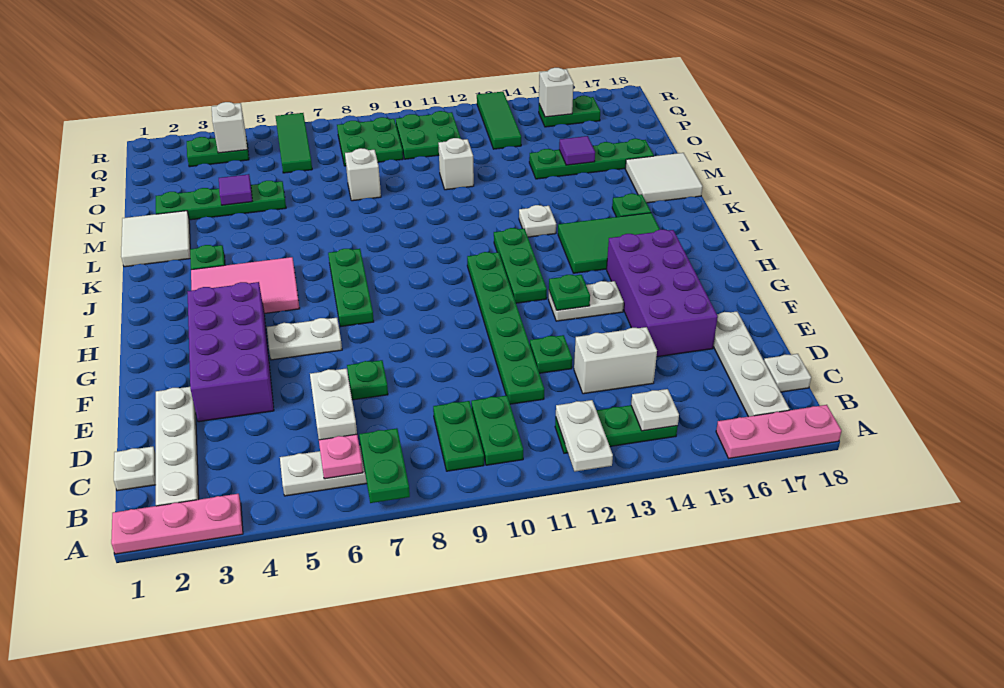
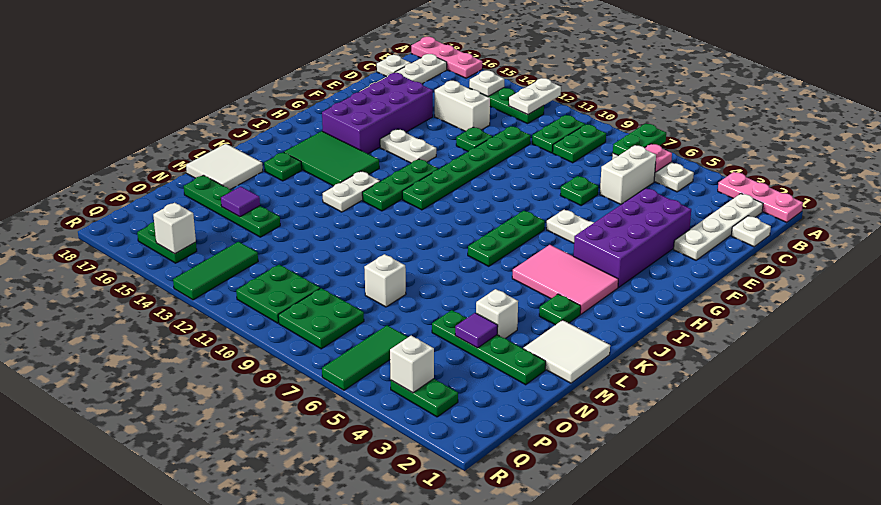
green plate G13 level 2 -> none
white plate K13 level 1 -> white plate J13:K13 level 1
white brick N11 level 1 -> white brick M4 level 1

